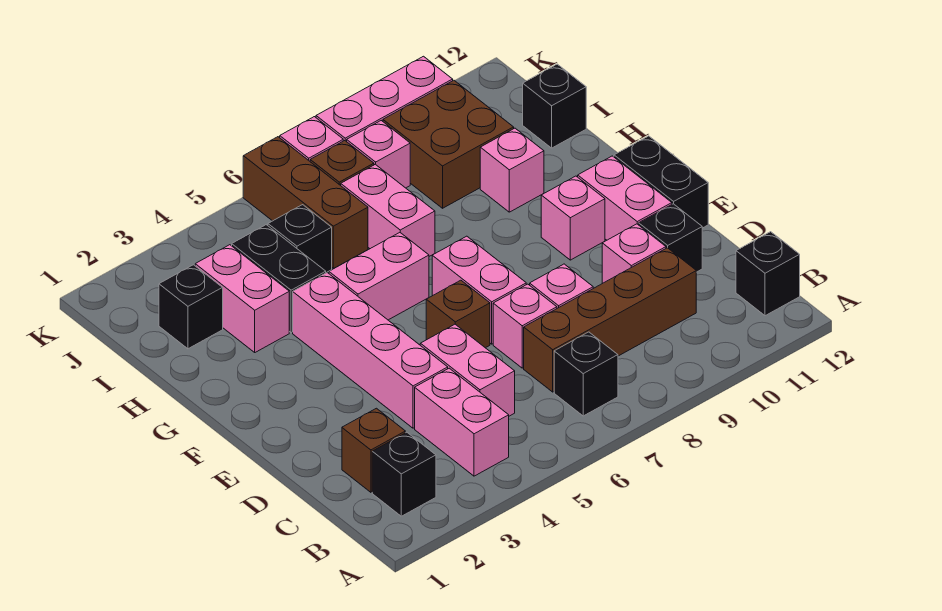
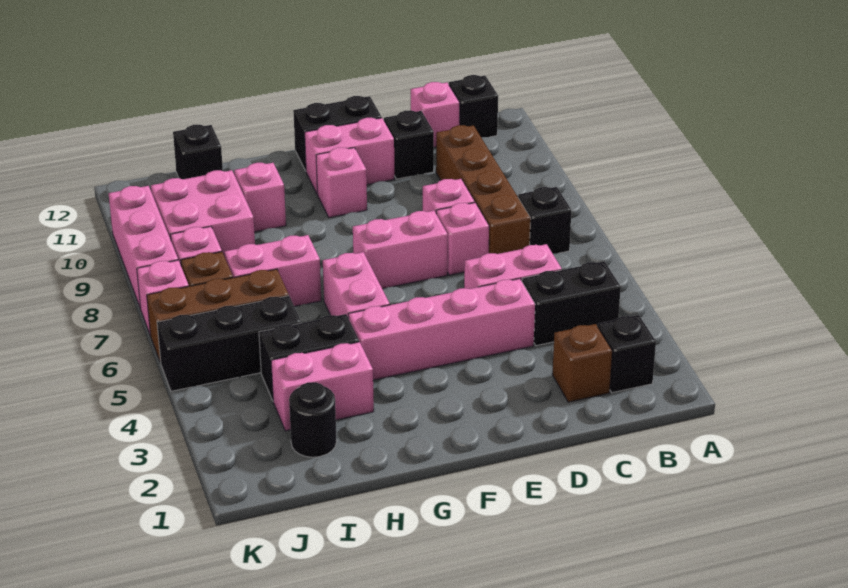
pink brick B4:C4 level 1 -> black brick B4:C4 level 1
pink brick D10 level 1 -> pink brick C12 level 1
brown brick E6 level 1 -> none
black brick I2 level 1 -> black round brick I2 level 1
black brick I5 level 1 -> black brick I5:K5 level 1
brown brick I9:J10 level 1 -> pink brick I9:J10 level 1

